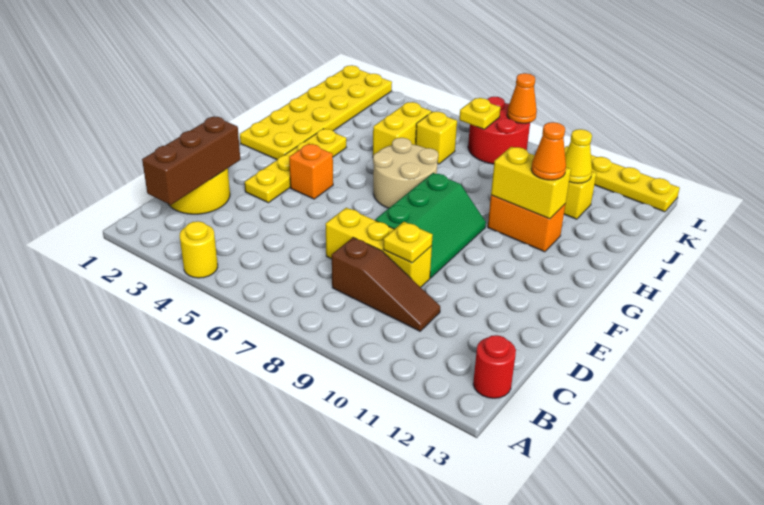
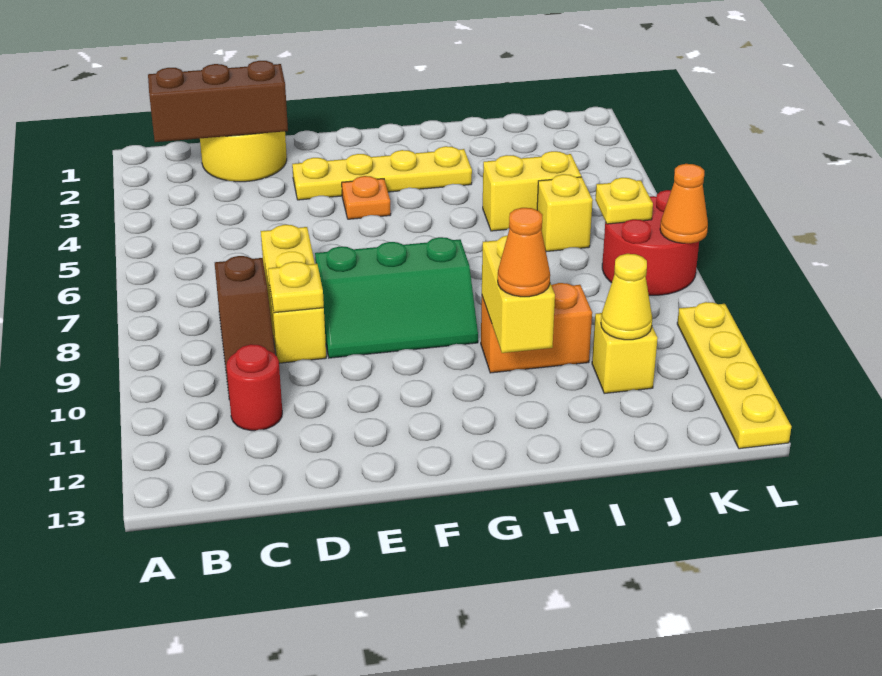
yellow round brick A4 level 1 -> none
red round brick B13 level 1 -> red round brick C11 level 1
orange brick F4 level 1 -> orange plate F4 level 1
yellow plate G1:L2 level 1 -> none
tan round brick G6:H7 level 1 -> none
orange brick H10:H11 level 1 -> orange brick H10:I10 level 1

